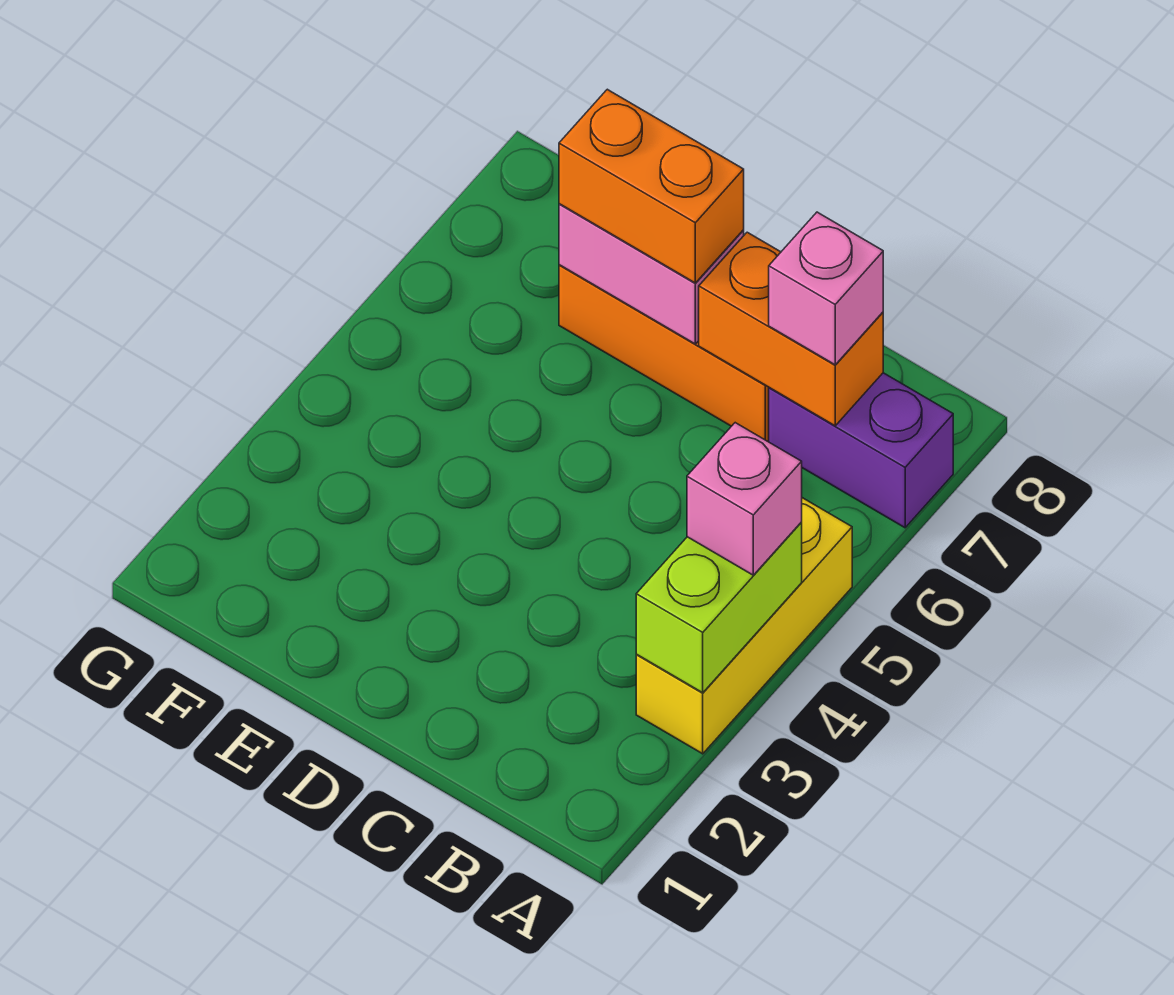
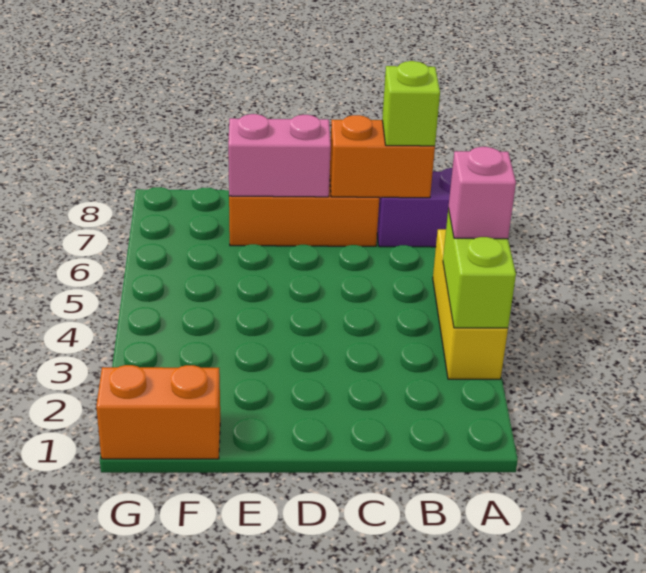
pink brick B7 level 3 -> lime brick B7 level 3
orange brick D7:E7 level 3 -> orange brick F1:G1 level 1

